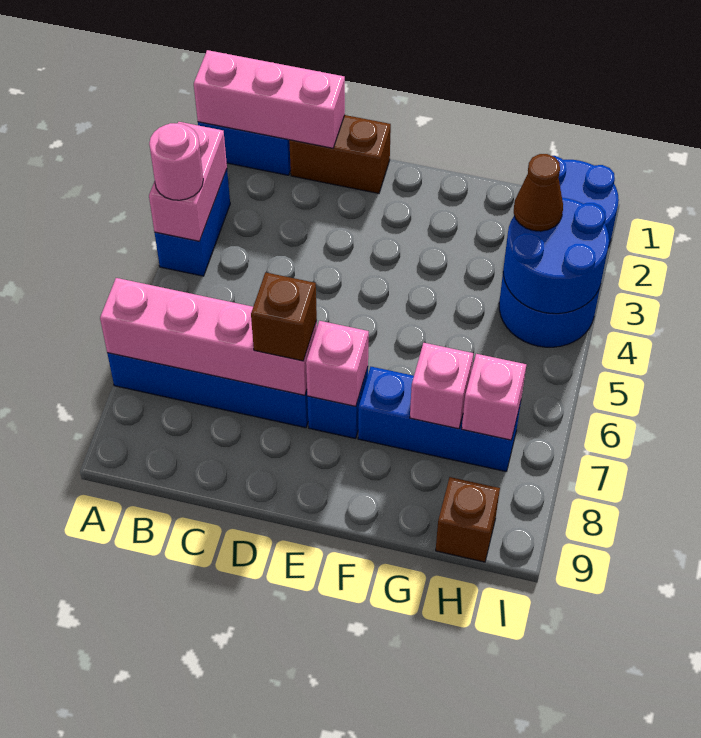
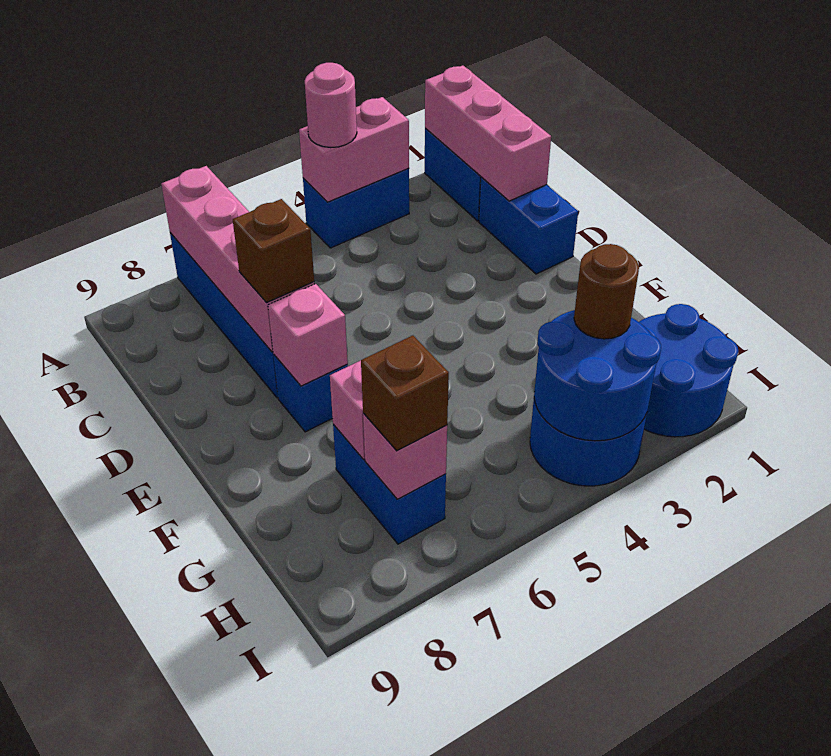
brown brick C1:D1 level 1 -> blue brick C1:D1 level 1
blue brick F7:H7 level 1 -> blue brick G7:H7 level 1
brown cone H3 level 3 -> brown round brick H3 level 3
brown brick H9 level 1 -> brown brick H7 level 3

